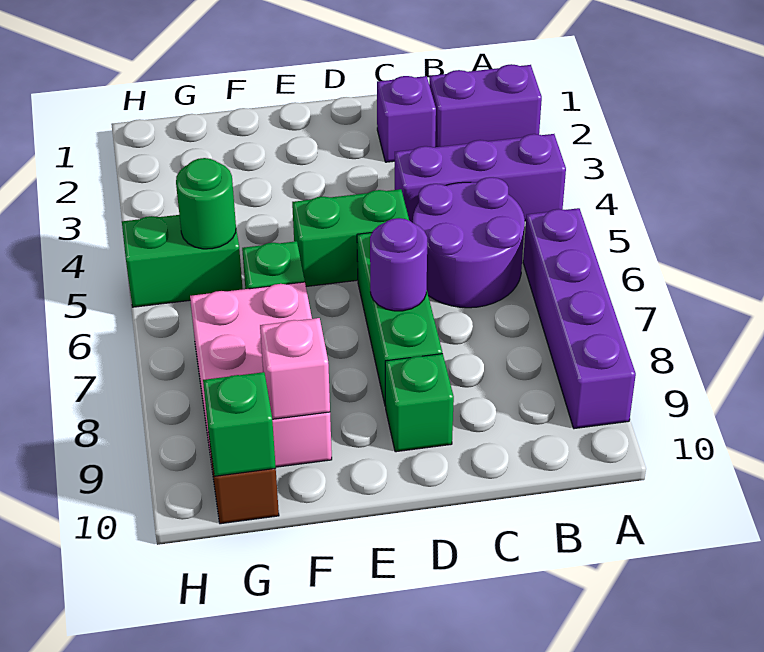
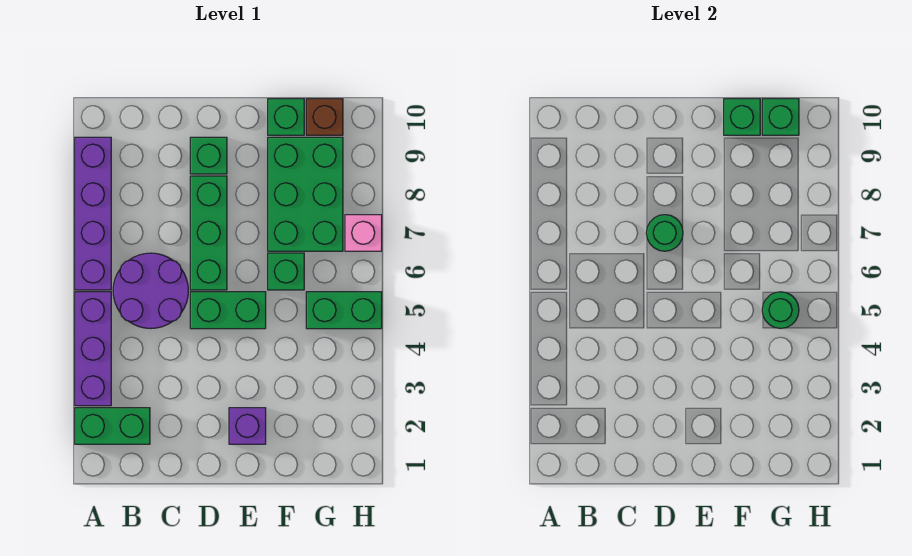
purple brick A2:B2 level 1 -> green brick A2:B2 level 1
purple brick A4:C4 level 1 -> purple brick A3:A5 level 1
purple brick C2 level 1 -> purple brick E2 level 1
purple round brick D7 level 2 -> green round brick D7 level 2
pink brick F7:G9 level 1 -> green brick F7:G9 level 1
pink brick F9 level 2 -> pink brick H7 level 1
none -> green brick F10 level 1
none -> green brick F10 level 2

